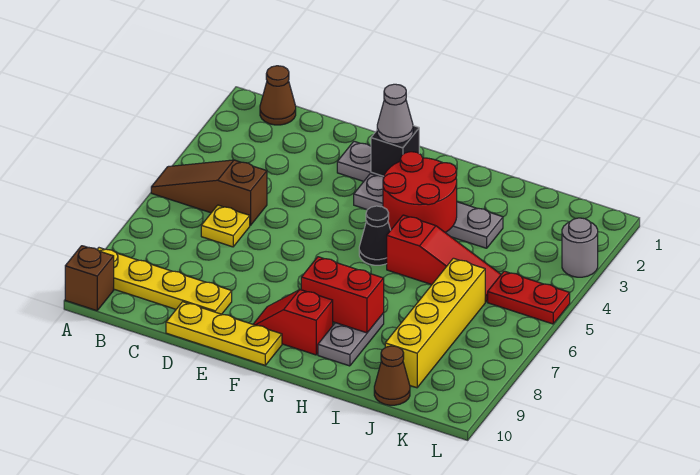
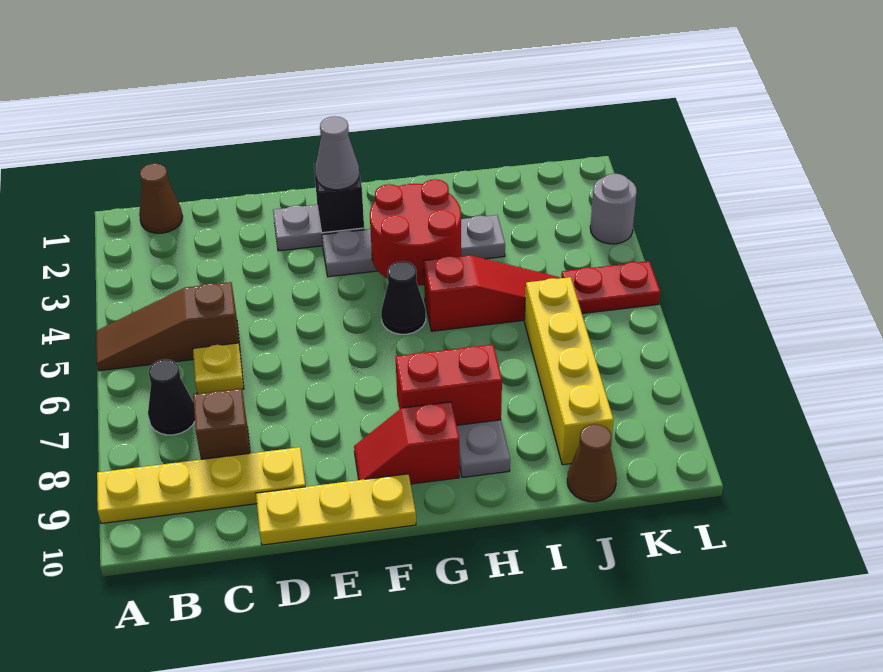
brown brick A10 level 1 -> brown brick C8 level 1
none -> black cone B7 level 1

